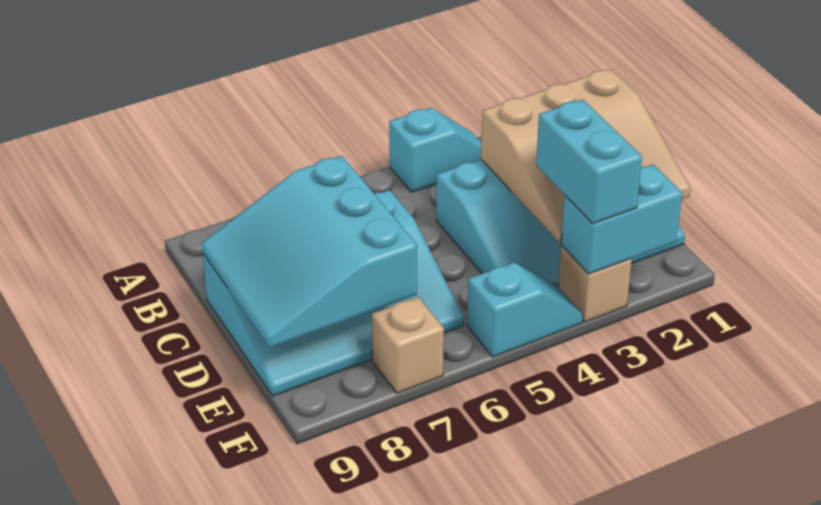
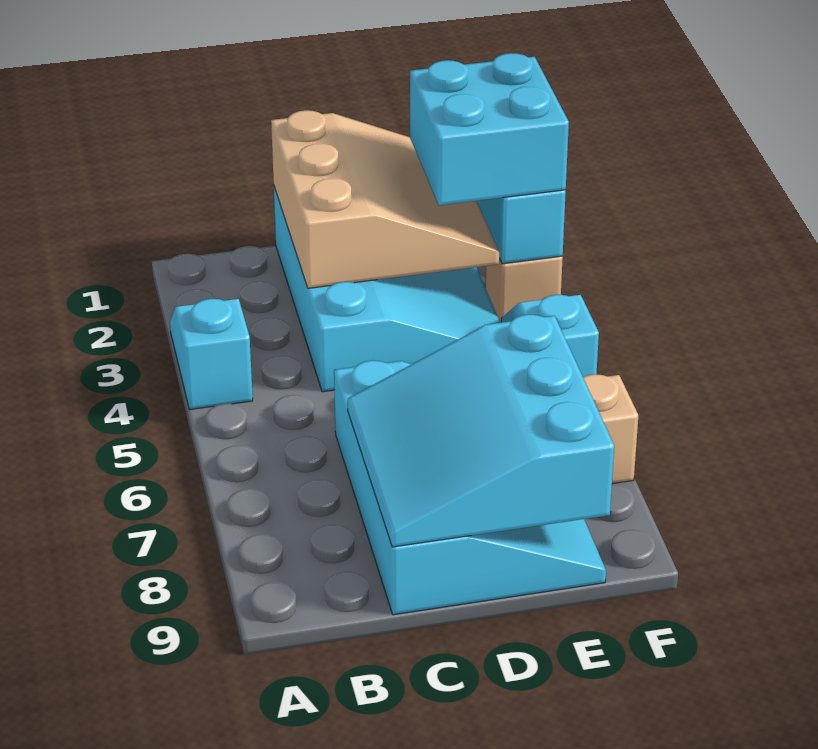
cyan slope C7:E9 level 2 top 7 -> cyan slope C7:E9 level 2 top E
cyan brick E3:F3 level 3 -> cyan brick E2:F3 level 3

